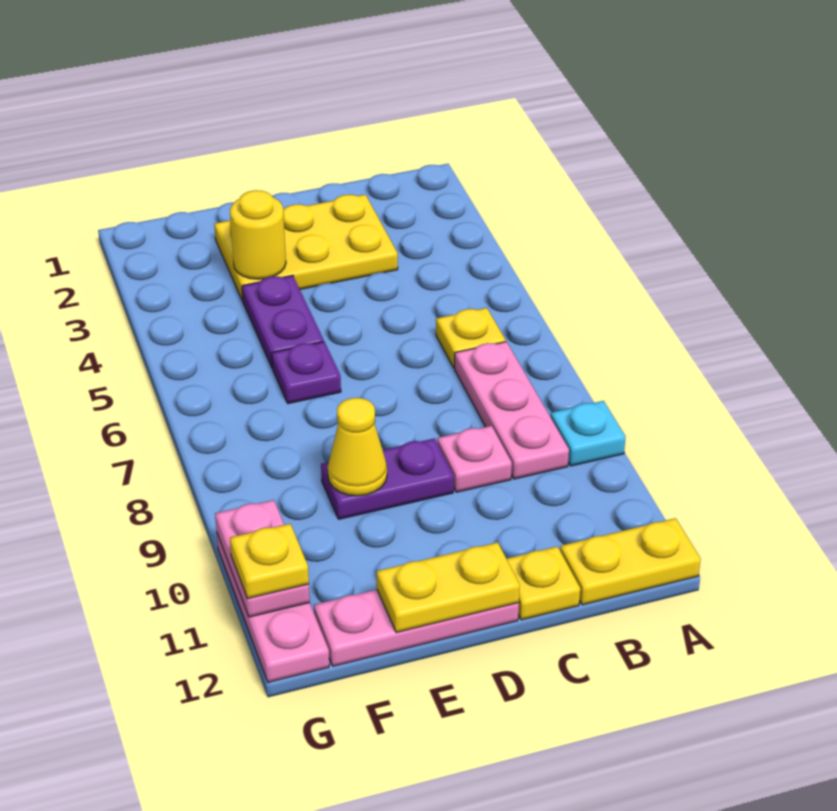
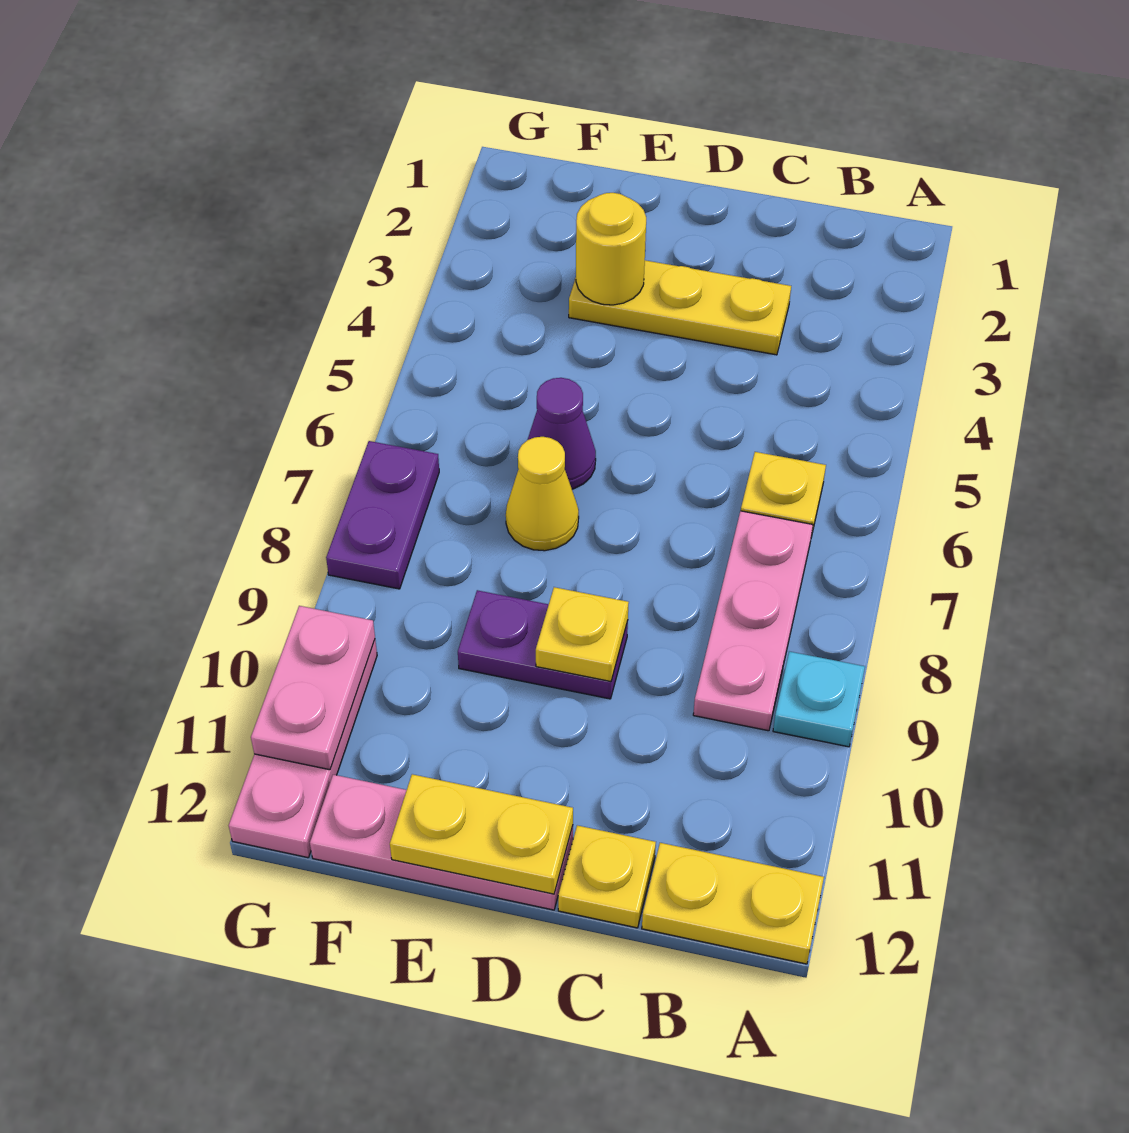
yellow plate C2:E3 level 1 -> yellow plate C3:E3 level 1
pink plate C9 level 1 -> none
purple plate E4:E5 level 1 -> purple plate G7:G8 level 1
purple plate E6 level 1 -> purple cone E6 level 1
yellow cone E9 level 2 -> yellow cone E7 level 1
yellow plate G11 level 3 -> yellow plate D9 level 2

